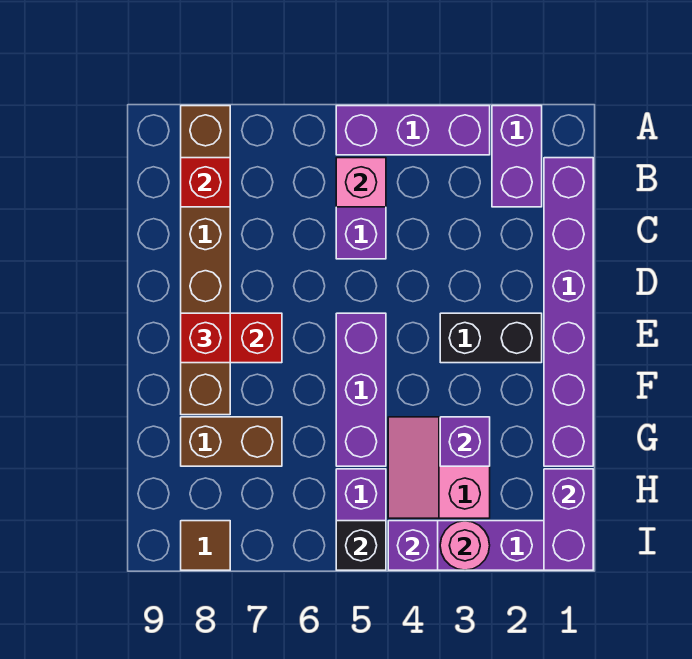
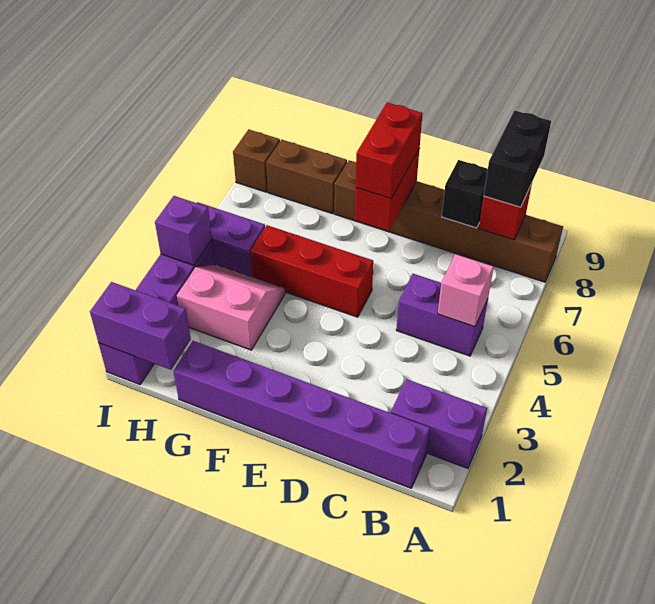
purple brick A3:A5 level 1 -> none
black brick E2:E3 level 1 -> black brick B8:B9 level 3
purple brick E5:G5 level 1 -> red brick E5:G5 level 1
red brick E8 level 3 -> red brick E7:E8 level 3
purple brick G3 level 2 -> none
brown brick G7:G8 level 1 -> brown brick G8:H8 level 1
pink round brick I3 level 2 -> none
black brick I5 level 2 -> black brick C8 level 2
brown tile I8 level 1 -> brown brick I8 level 1

